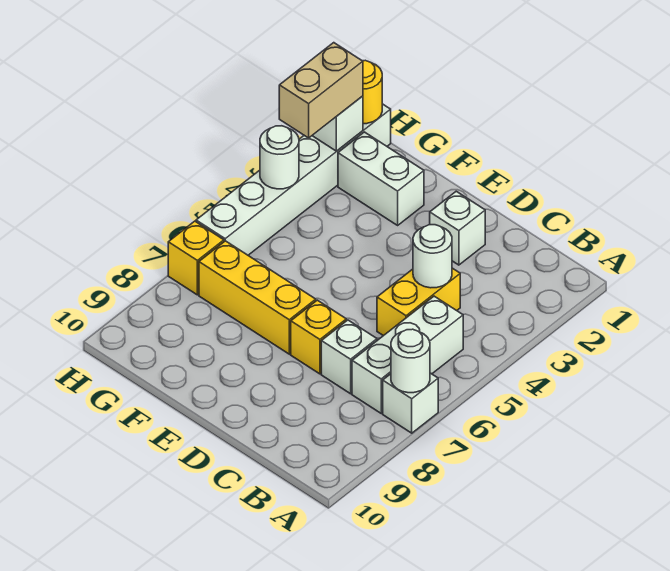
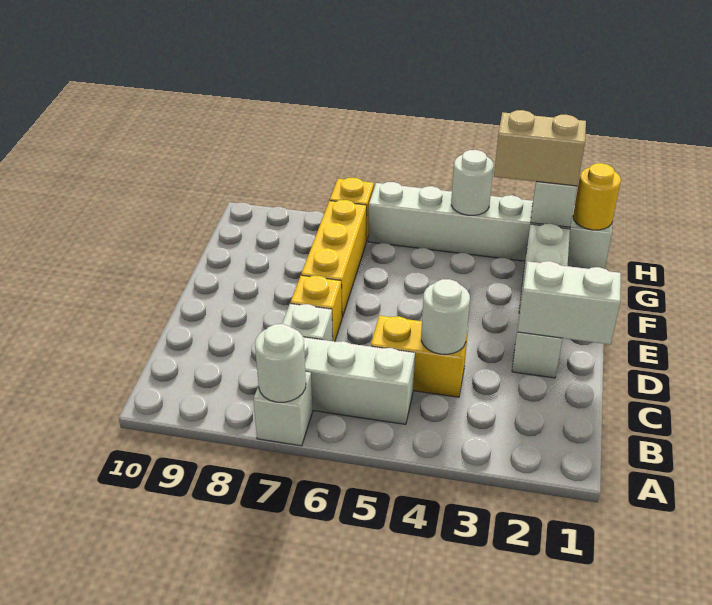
none -> white brick D1:D2 level 2

